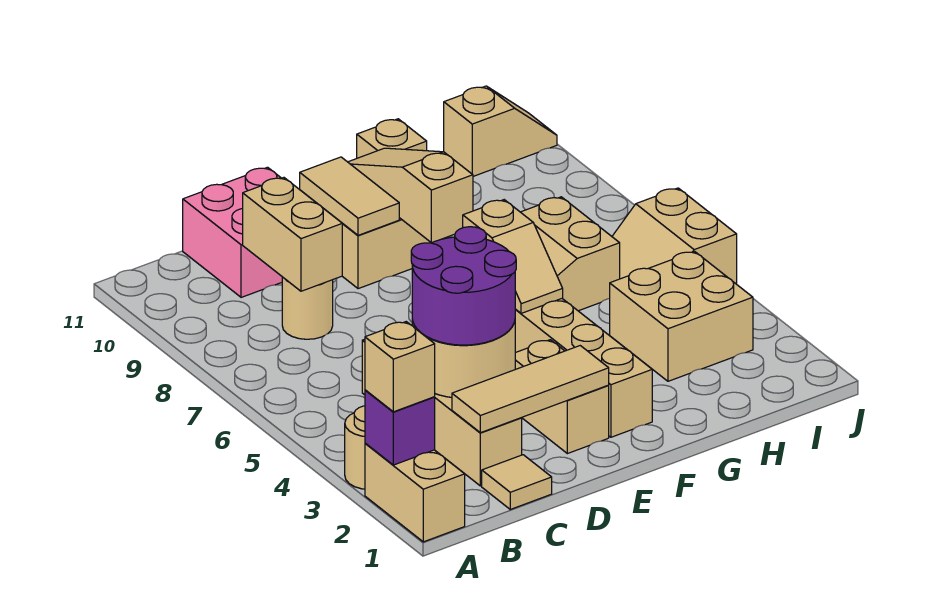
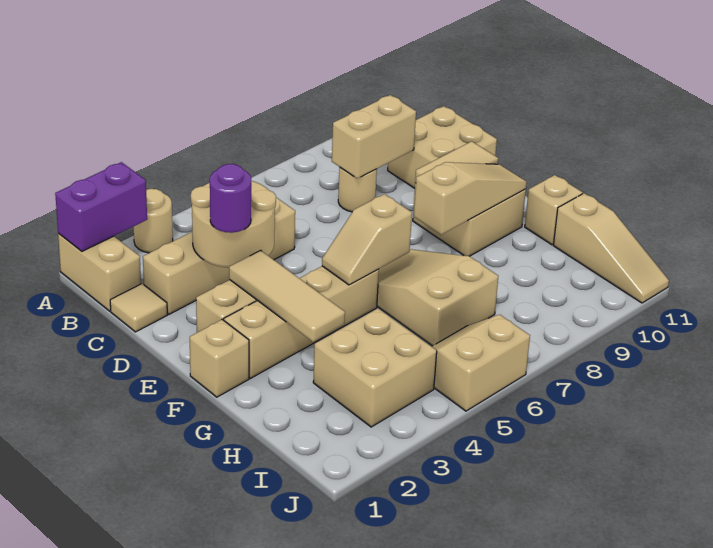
tan brick A1:A2 level 1 -> tan brick A1:B1 level 1
purple brick A2 level 2 -> purple brick A1:A2 level 2
tan brick A2 level 3 -> tan brick F1 level 1
tan tile C2:E2 level 2 -> tan tile E3:G3 level 2
purple round brick C3:D4 level 3 -> purple round brick D3 level 3
pink brick C10:D11 level 1 -> tan brick C10:D11 level 1
tan slope I11:J11 level 1 top I -> tan slope H11:J11 level 1 top H

